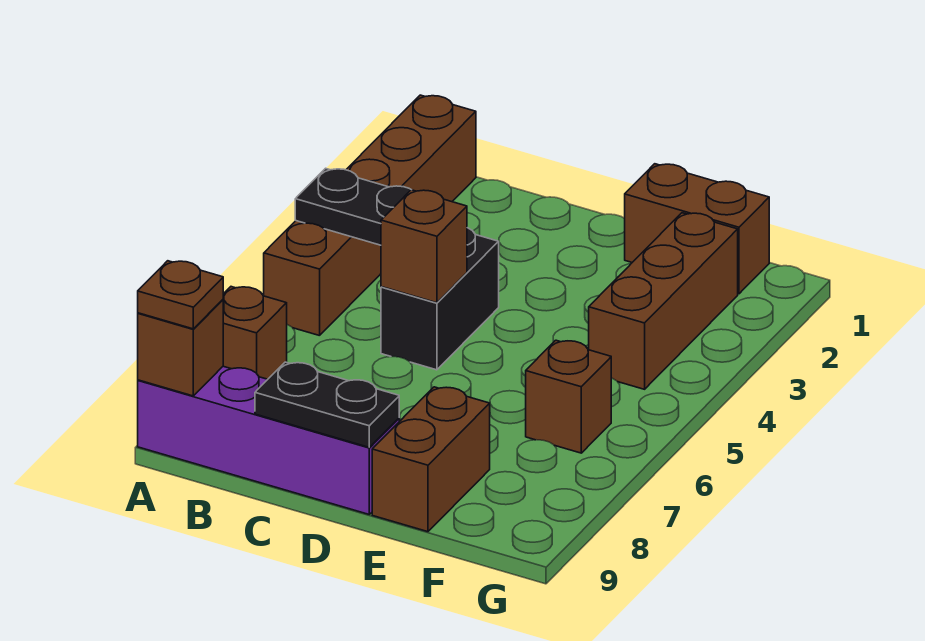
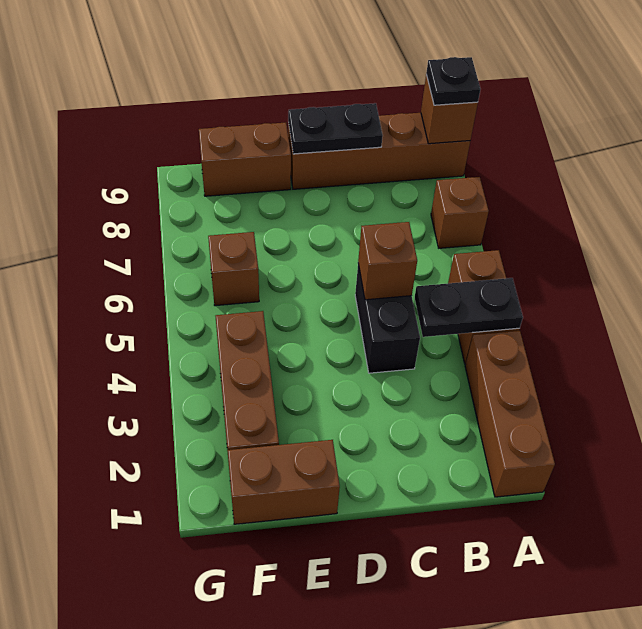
purple brick A9:D9 level 1 -> brown brick A9:D9 level 1
brown plate A9 level 3 -> black plate A9 level 3
brown brick E8:E9 level 1 -> brown brick E9:F9 level 1

